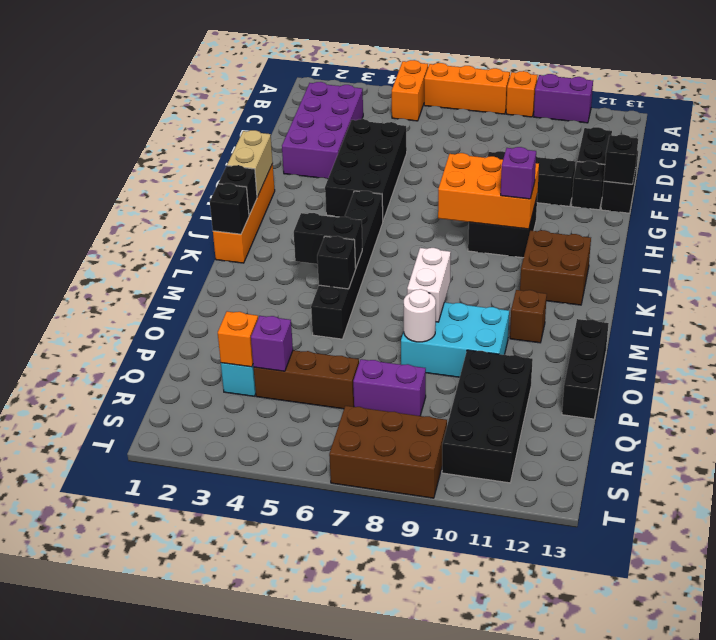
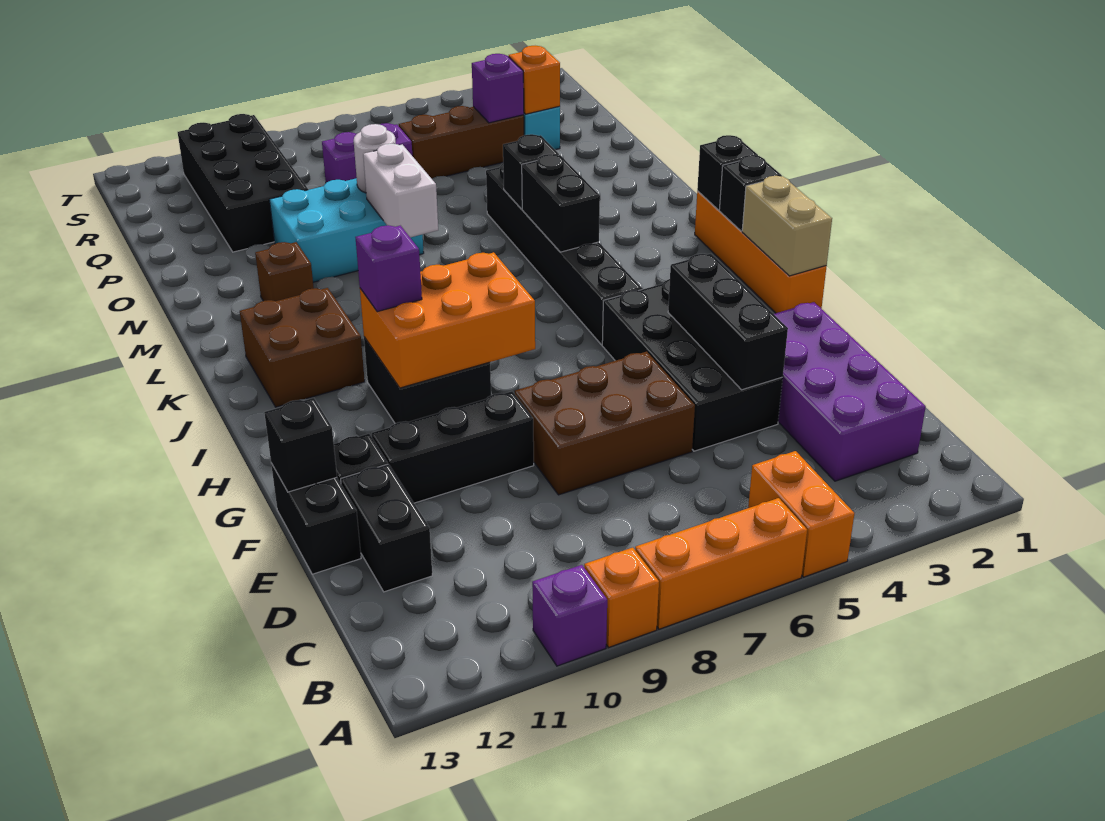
purple brick A10:A11 level 1 -> purple brick A10 level 1
black brick L4:L5 level 2 -> black brick K5:L5 level 2
black brick N13:P13 level 1 -> black brick E4:G4 level 2
brown brick S7:T9 level 1 -> brown brick E6:F8 level 1

